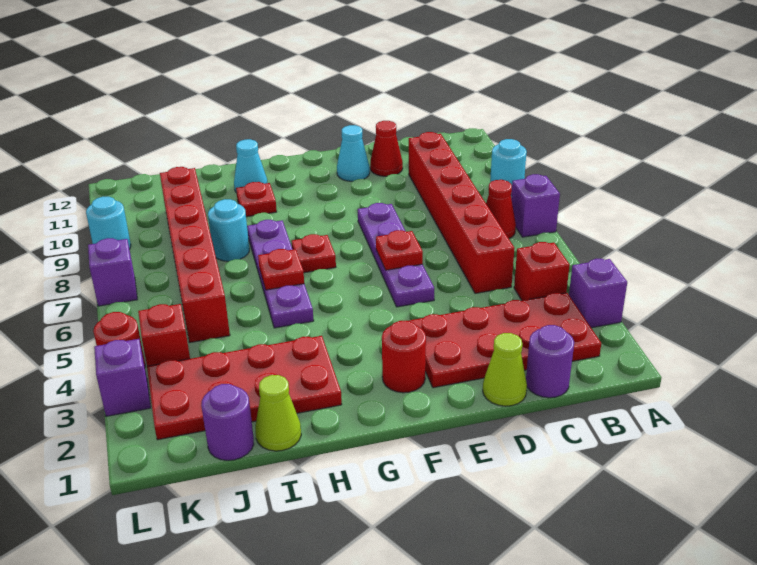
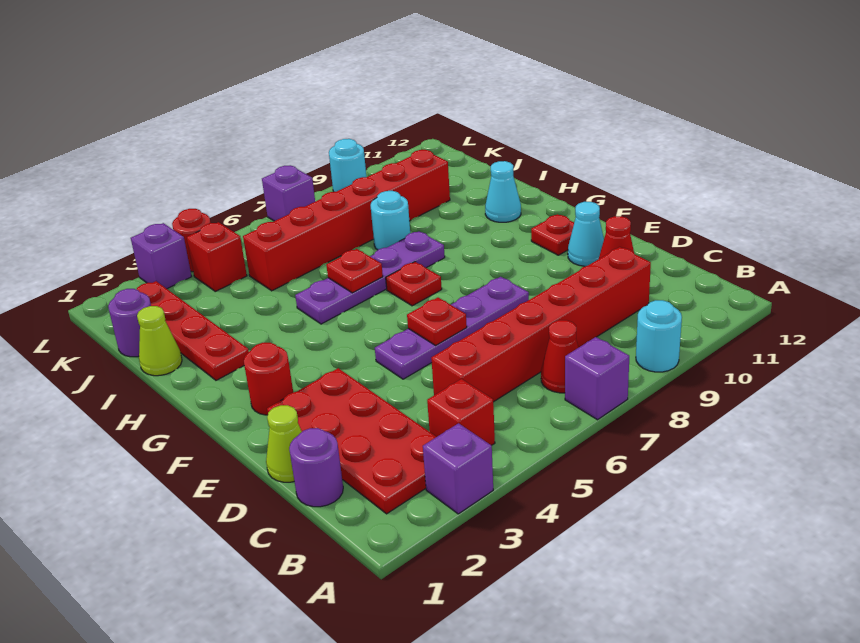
red plate H2:K3 level 1 -> red plate H2:K2 level 1
red plate H10 level 1 -> red plate F11 level 1

